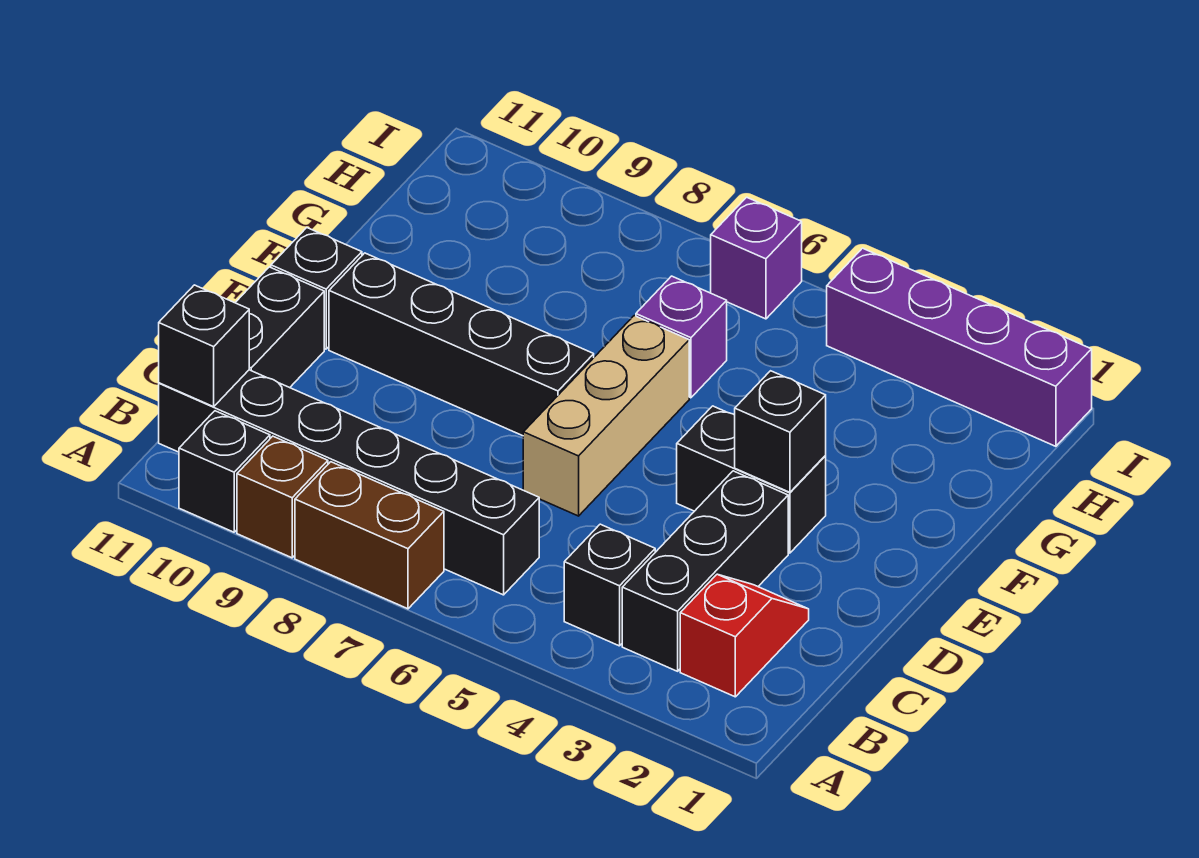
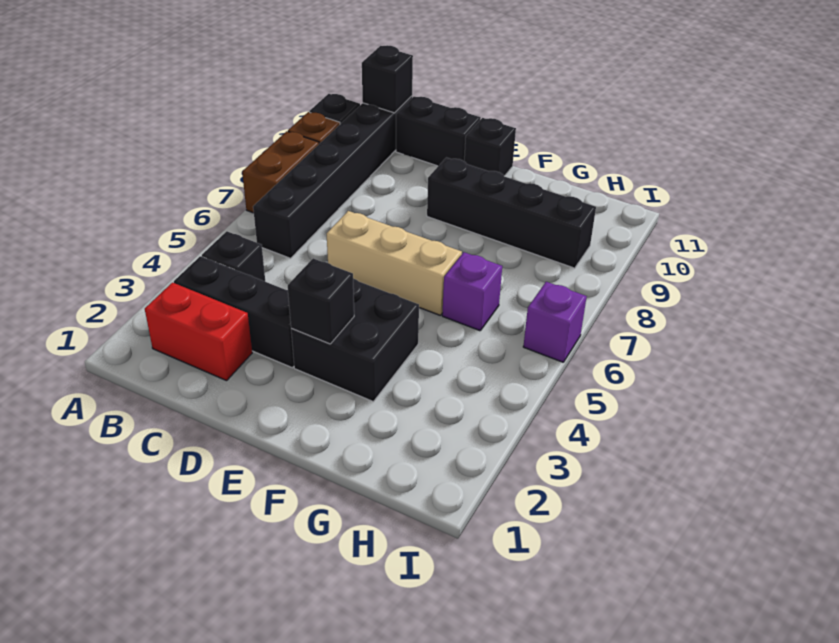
red slope B2:C2 level 1 top B -> red brick B2:C2 level 1
black brick E3:E4 level 1 -> black brick E3:F4 level 1
black brick E7:E10 level 1 -> black brick E9:H9 level 1
purple brick I1:I4 level 1 -> none

